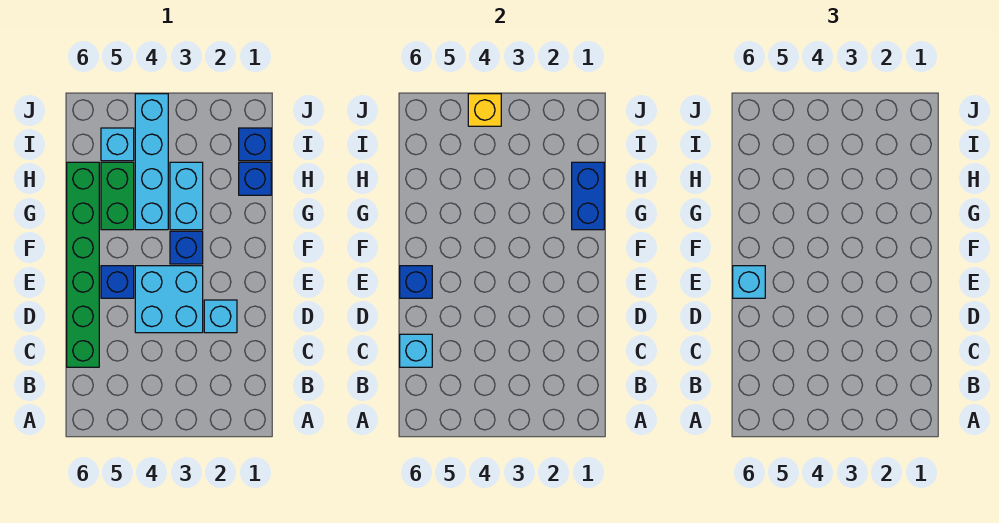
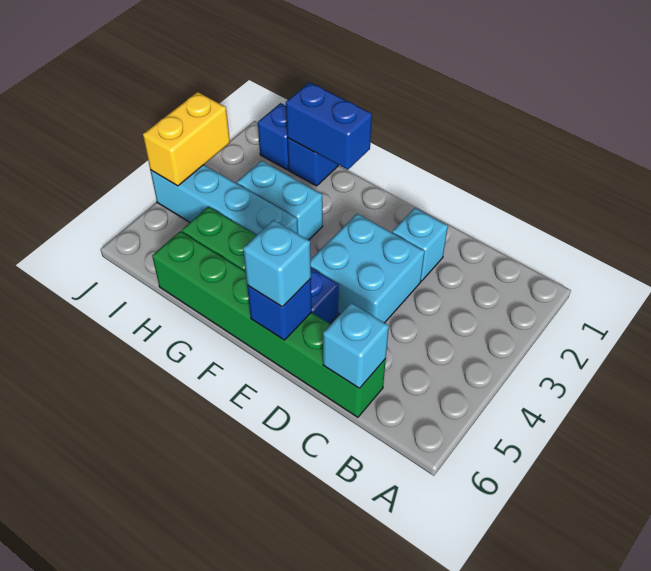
blue brick F3 level 1 -> none
cyan brick I5 level 1 -> none
yellow brick J4 level 2 -> yellow brick J3:J4 level 2

